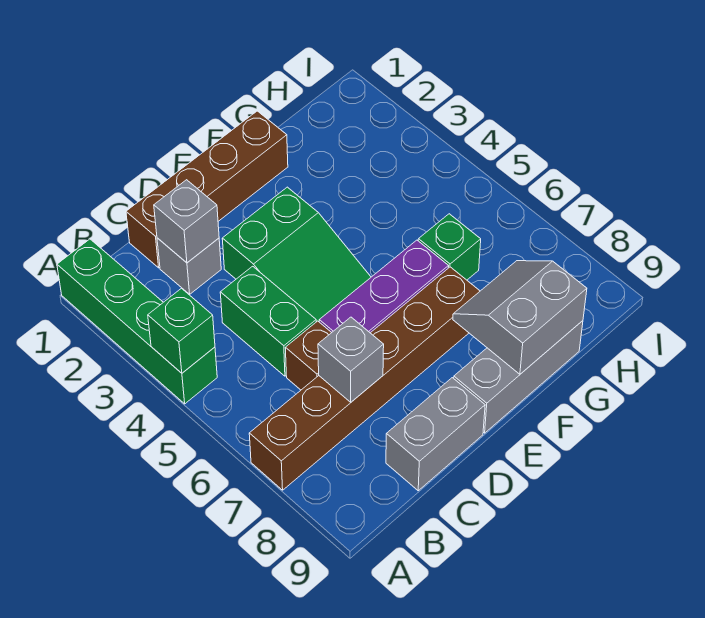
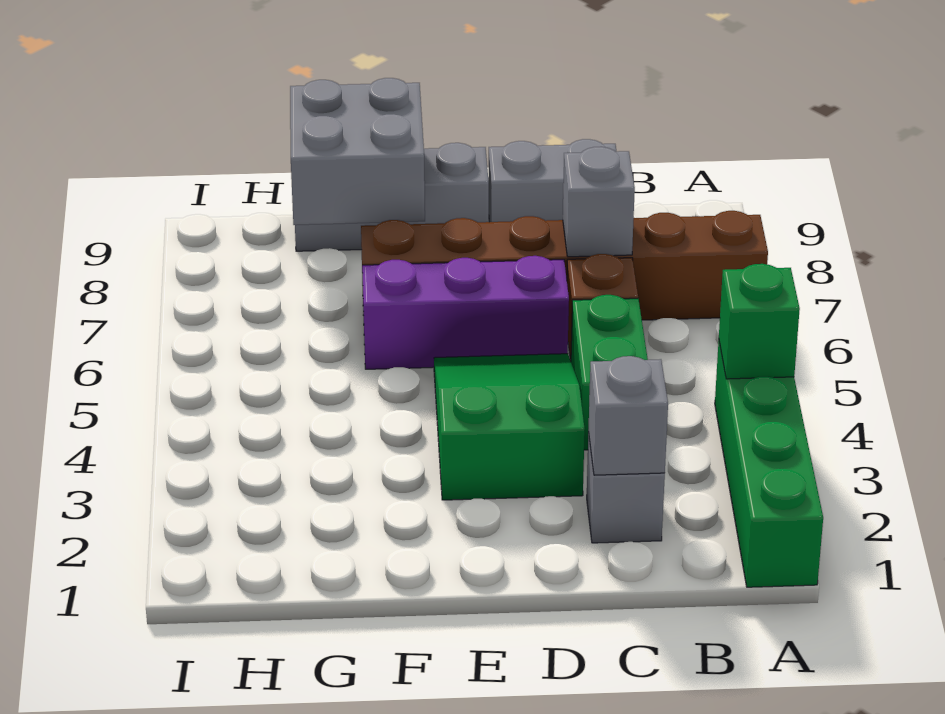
brown brick C1:F1 level 1 -> none
grey slope F8:G9 level 2 top 9 -> grey brick F8:G9 level 2
green brick G6 level 1 -> none

